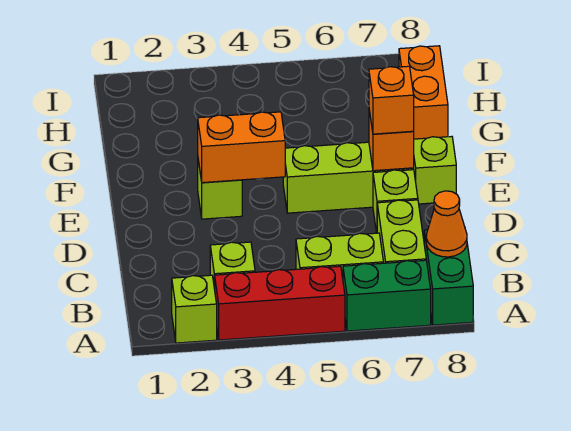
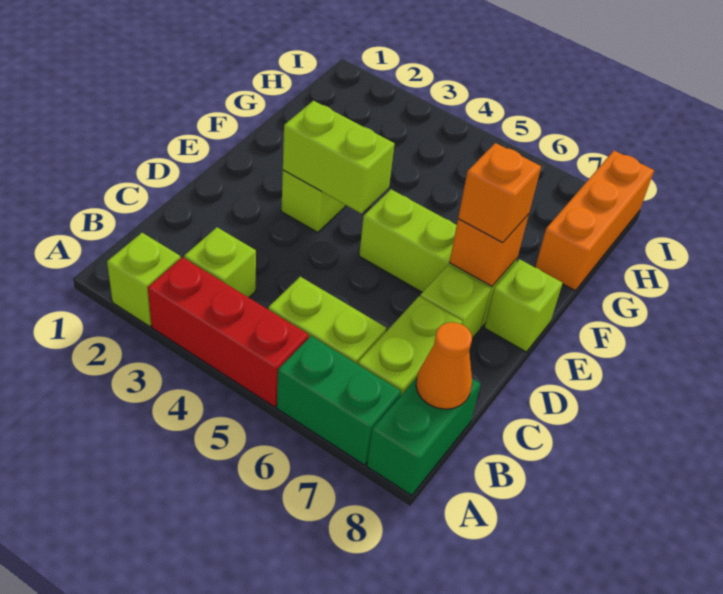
orange brick E3:E4 level 2 -> lime brick E3:E4 level 2
orange brick G8:H8 level 1 -> orange brick G8:I8 level 1

